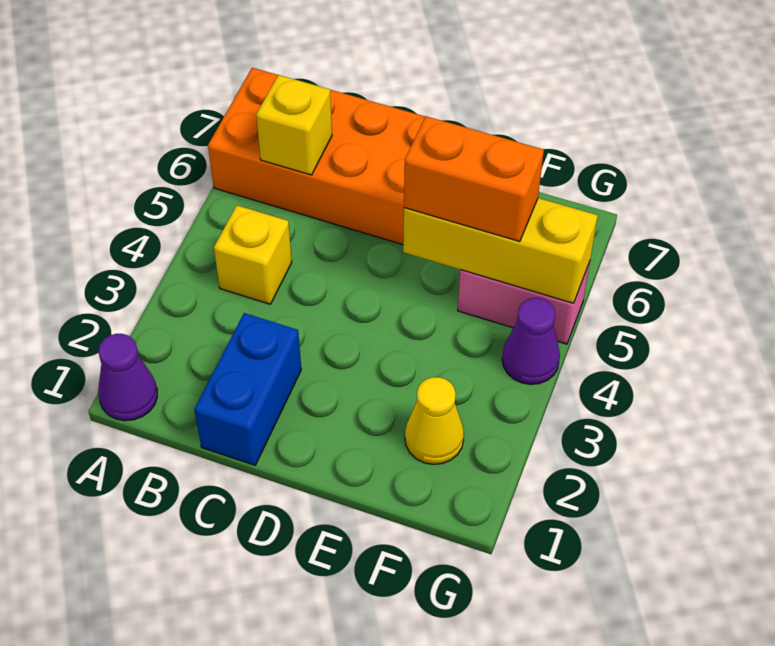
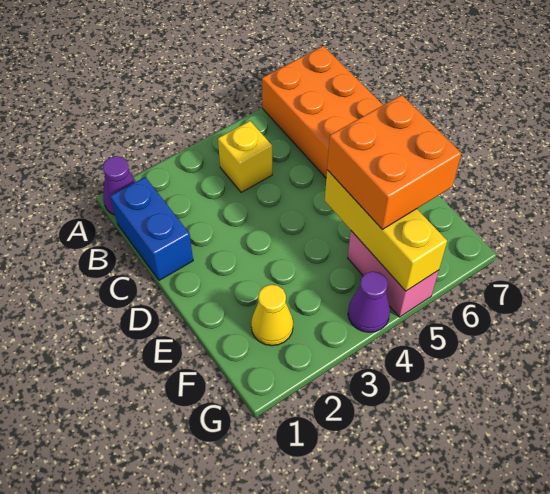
yellow brick B6 level 2 -> none
blue brick C1:C2 level 1 -> blue brick B1:C1 level 1
orange brick E5:F5 level 3 -> orange brick E5:F6 level 3

